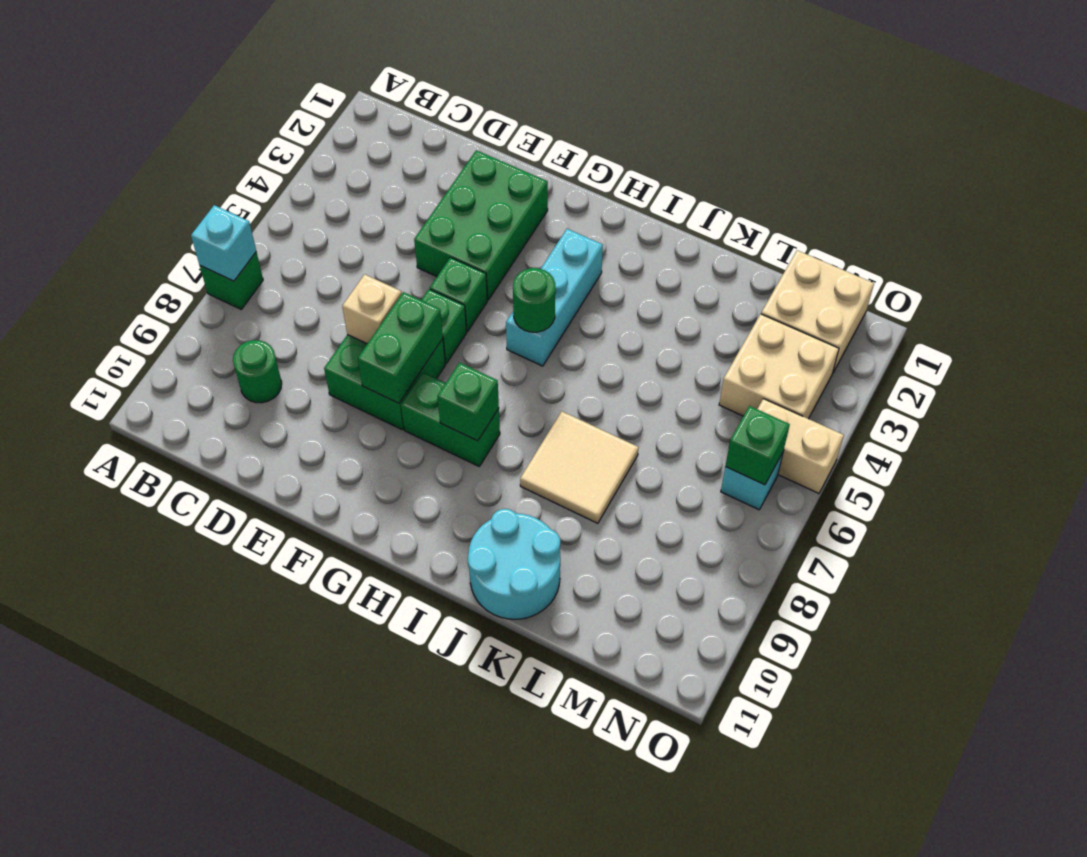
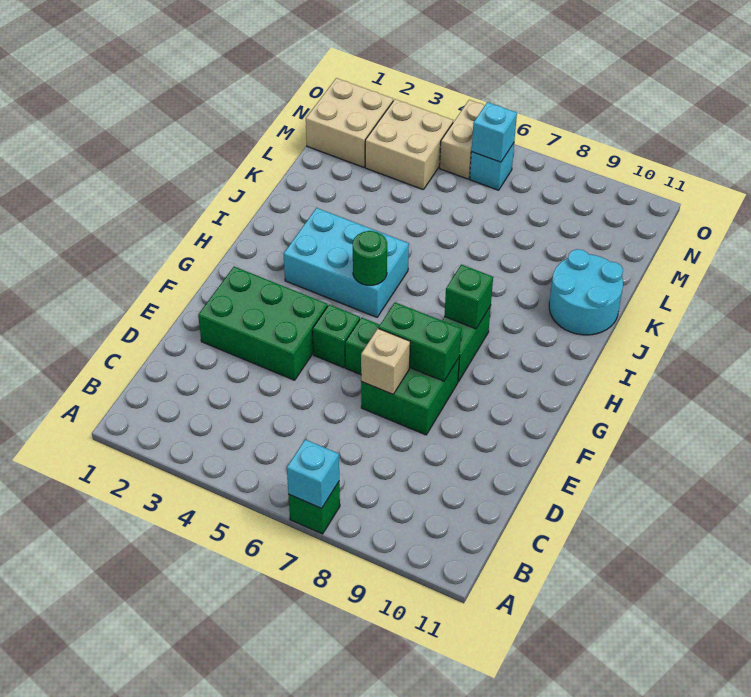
green round brick C9 level 1 -> none
cyan brick H3:H5 level 1 -> cyan brick H3:I5 level 1
tan tile J7:K8 level 1 -> none
green brick N6 level 2 -> cyan brick N6 level 2

